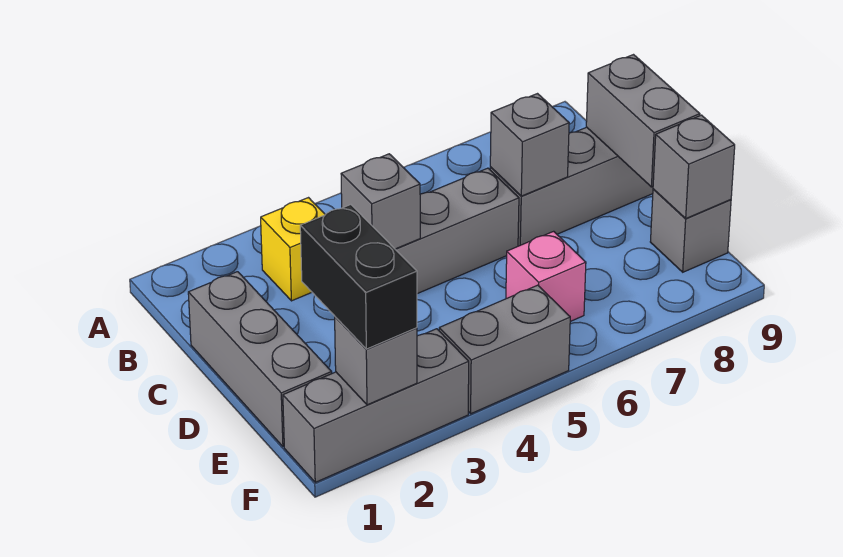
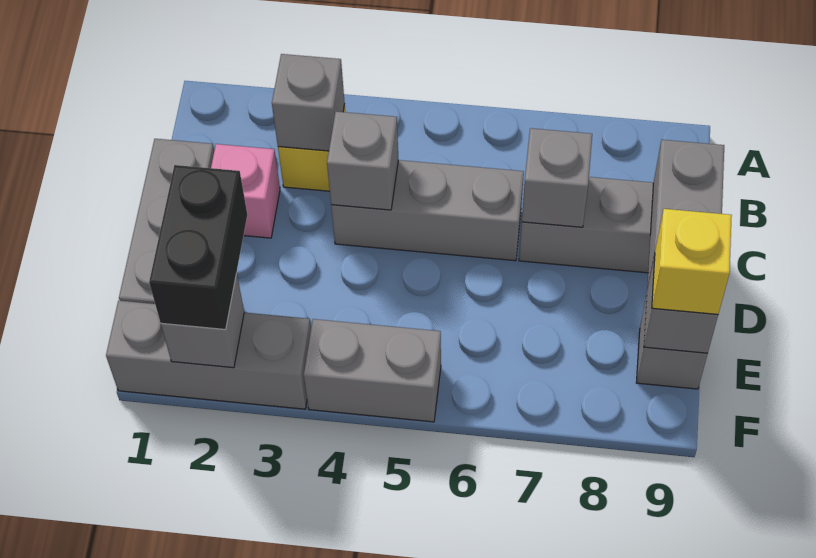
none -> grey brick B3 level 2
pink brick E6 level 1 -> pink brick C2 level 1
none -> yellow brick E9 level 3

